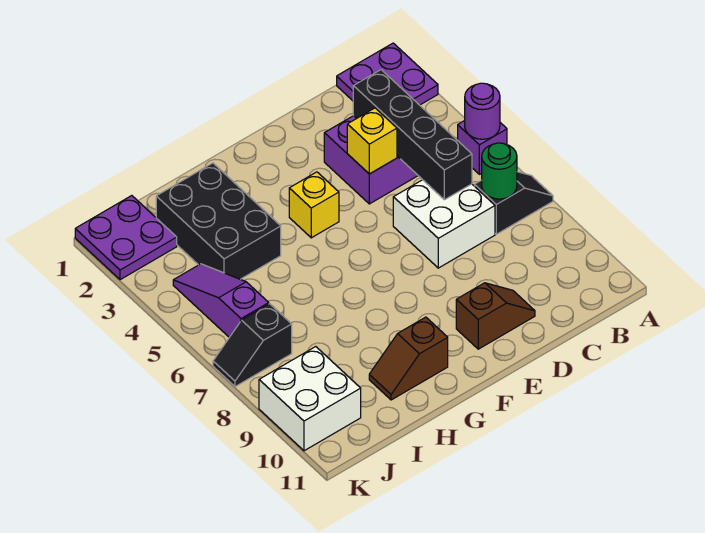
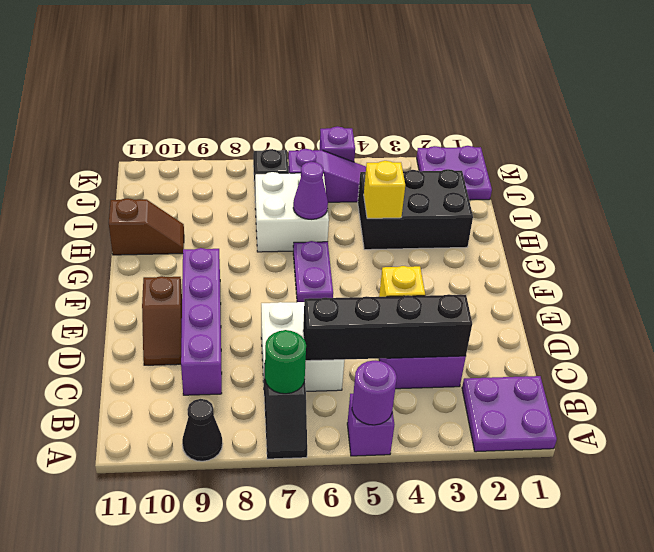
none -> black cone A9 level 1
none -> purple brick C9:F9 level 1
yellow brick F4 level 1 -> yellow brick H4 level 2
none -> purple plate F6:G6 level 1
brown slope G10:H10 level 1 top G -> brown slope H10:H11 level 1 top 11
none -> purple cone H6 level 2
white brick J9:K10 level 1 -> white brick H6:I7 level 1
none -> purple brick K5 level 1

